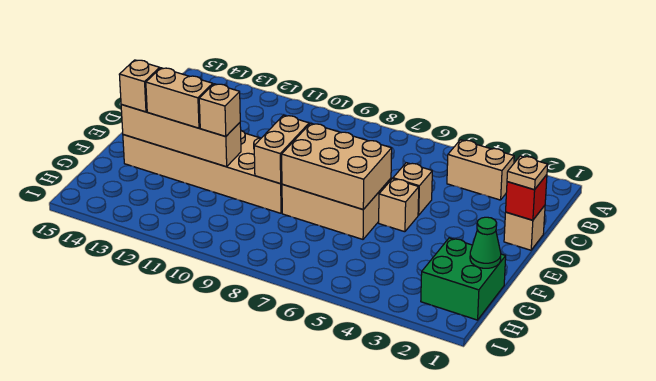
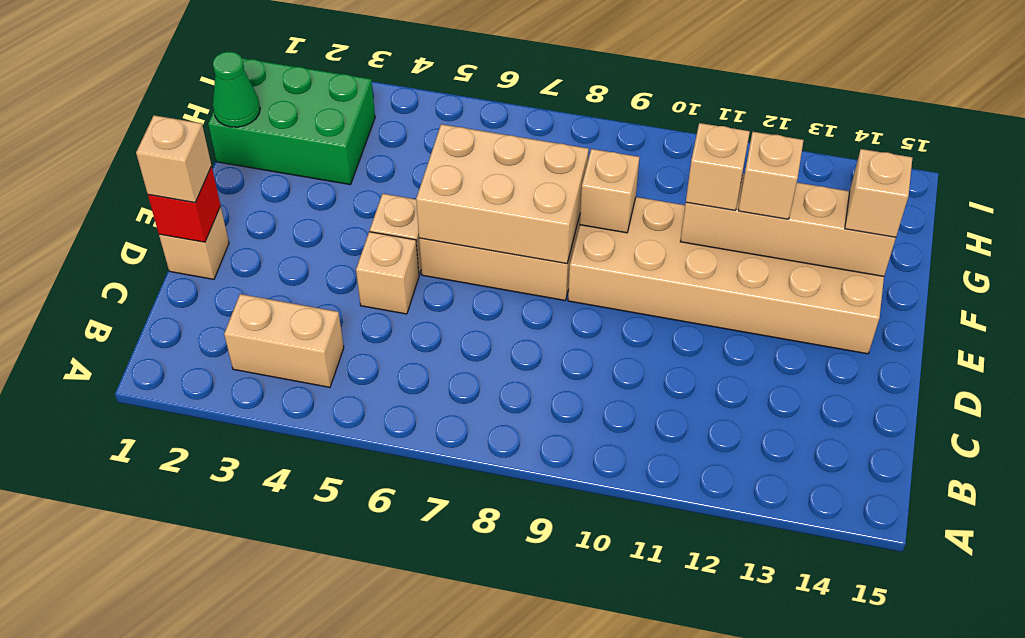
tan plate D1 level 3 -> tan brick D1 level 3
tan brick E9:F9 level 2 -> tan brick F9 level 2
tan brick F12:F13 level 3 -> tan brick F12 level 3
green brick G1:H2 level 1 -> green brick G1:H3 level 1

